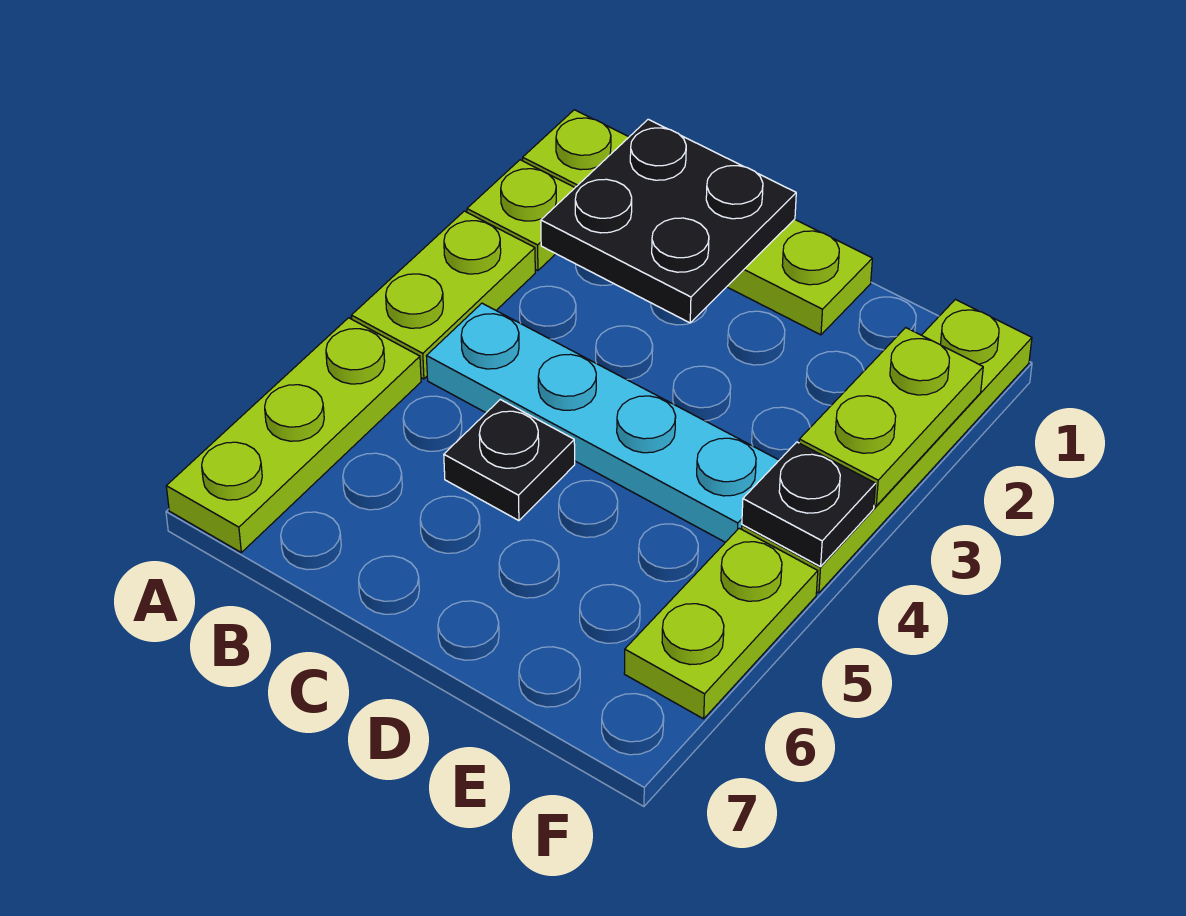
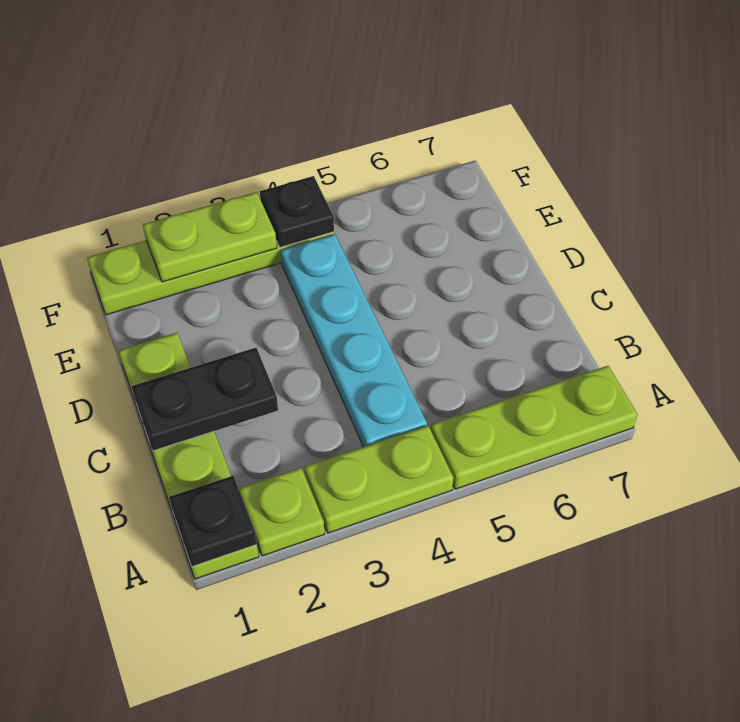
black plate B1:C2 level 2 -> black plate C1:C2 level 2
black plate C5 level 1 -> black plate A1 level 2
lime plate F5:F6 level 1 -> none

